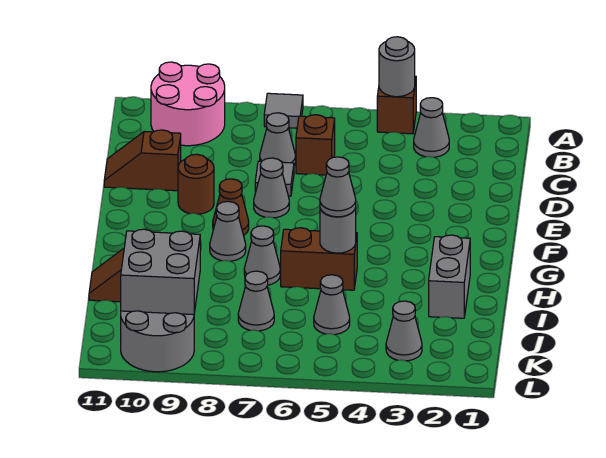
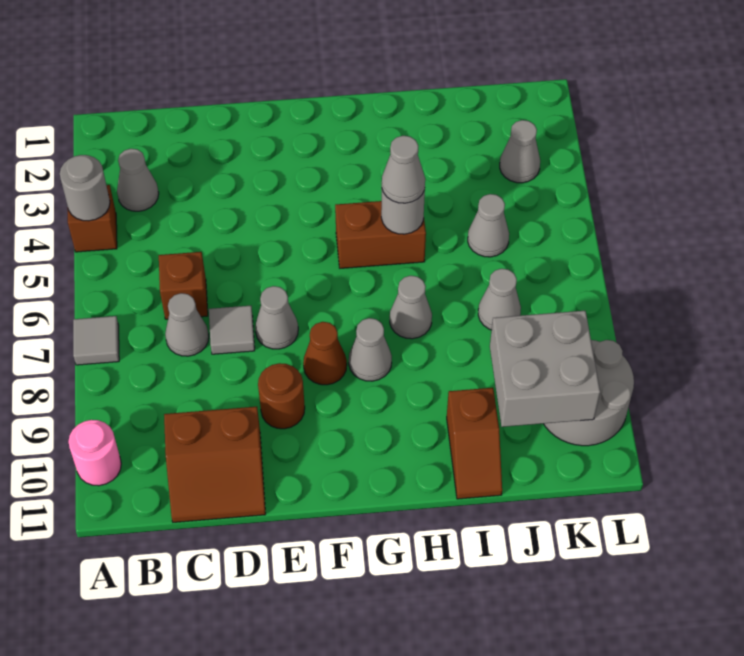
pink round brick A9:B10 level 1 -> pink round brick A10 level 1
brown slope D10:D11 level 1 top 10 -> brown slope C10:D11 level 1 top 10
grey brick H2:I2 level 1 -> none
brown brick H5:H6 level 1 -> brown brick G5:H5 level 1

